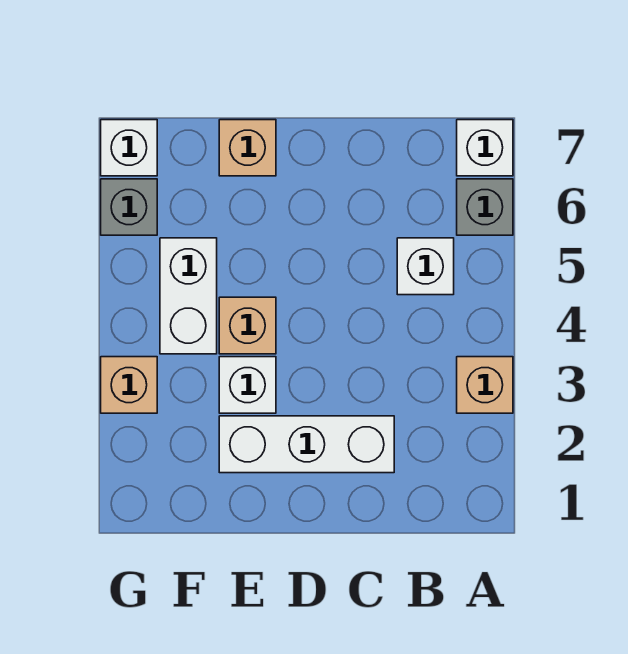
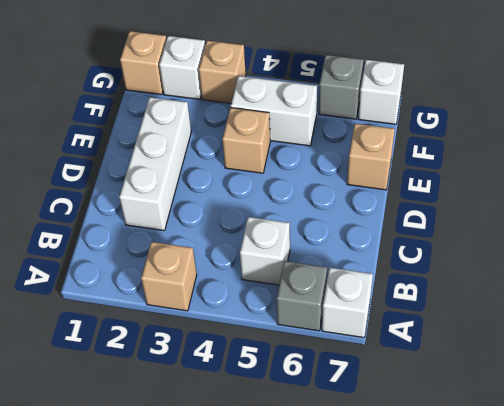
white brick E3 level 1 -> white brick G2 level 1
none -> tan brick G1 level 1

